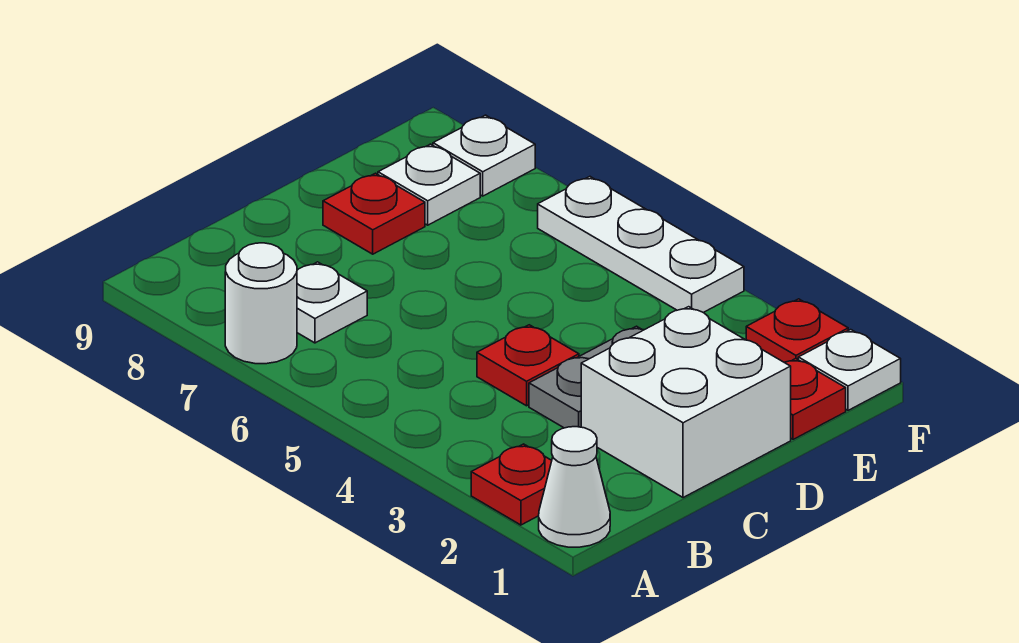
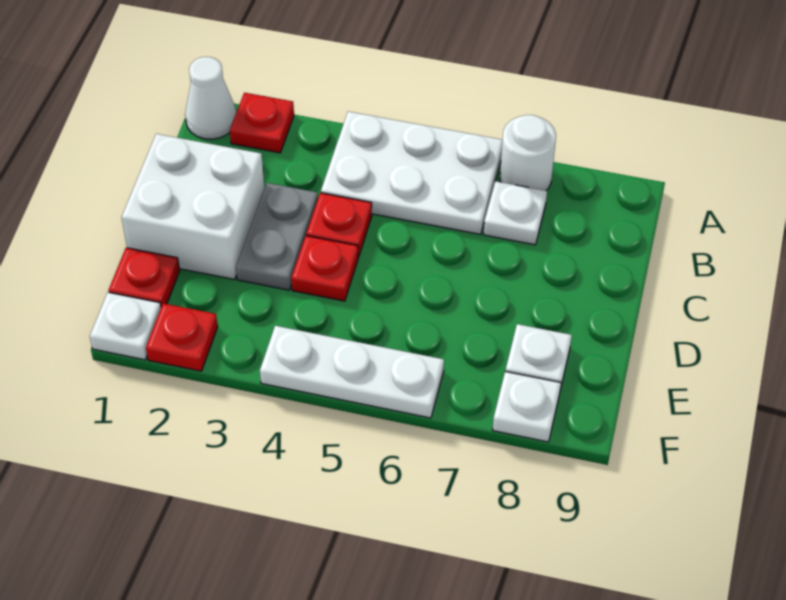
none -> white plate A4:B6 level 1
red plate D8 level 1 -> red plate D4 level 1

